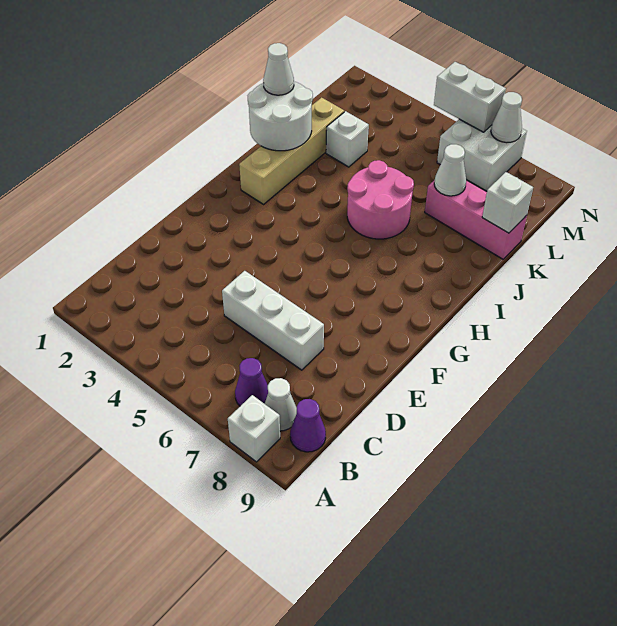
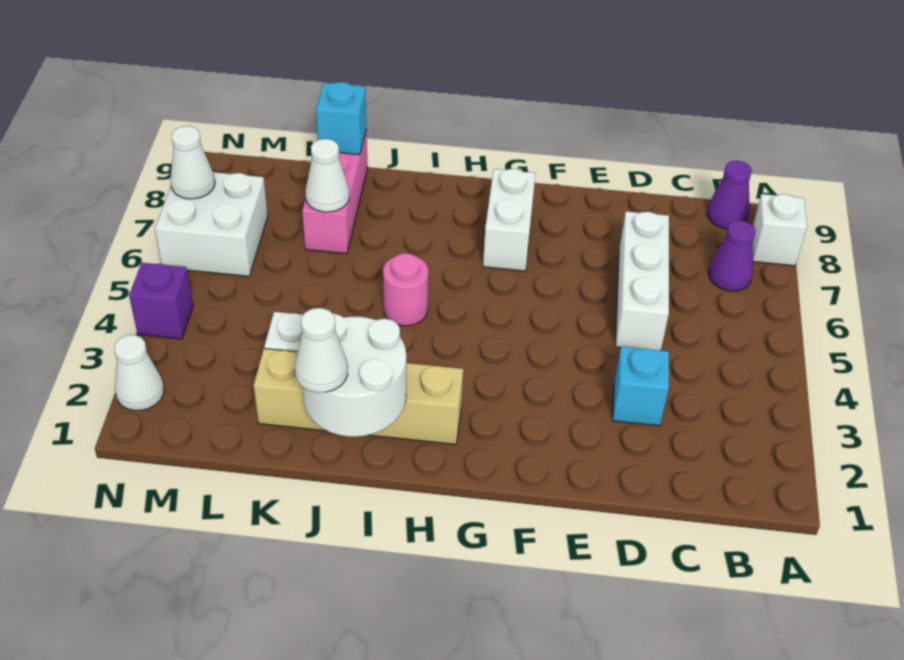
white cone B8 level 1 -> white cone N2 level 1
none -> cyan brick D3 level 1
pink round brick I5:J6 level 1 -> pink round brick I5 level 1
white brick K9 level 2 -> cyan brick K9 level 2
none -> purple brick N4 level 1
white brick N5:N6 level 2 -> white brick G7:G8 level 1

